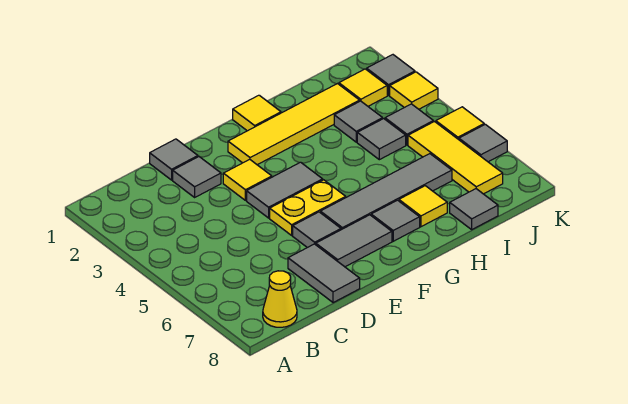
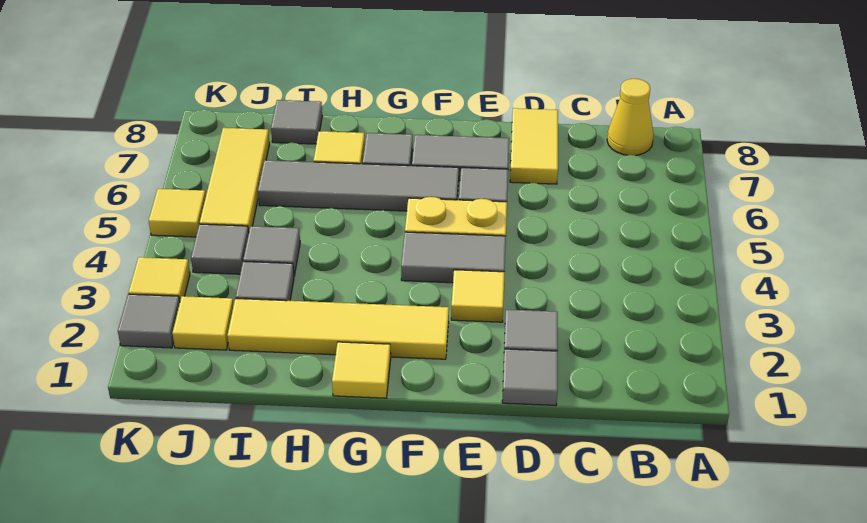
grey tile D7:D8 level 1 -> yellow tile D7:D8 level 1
grey tile K6 level 1 -> none

